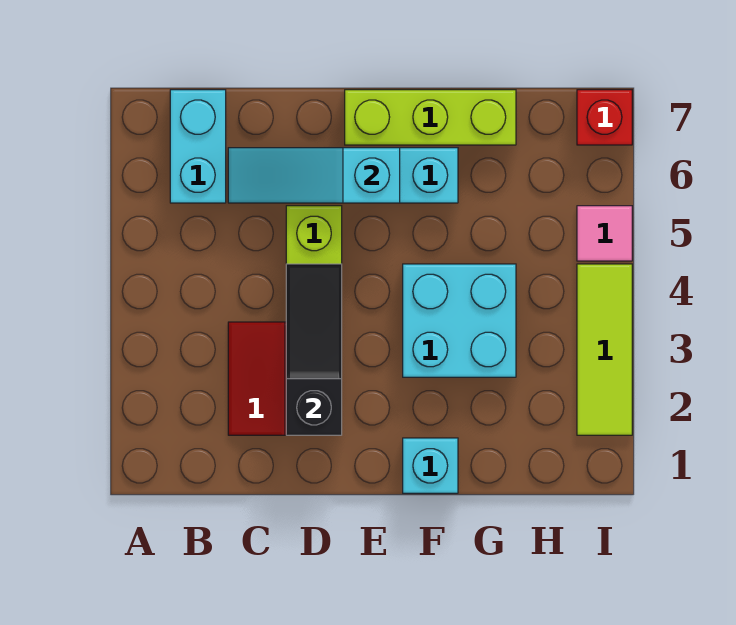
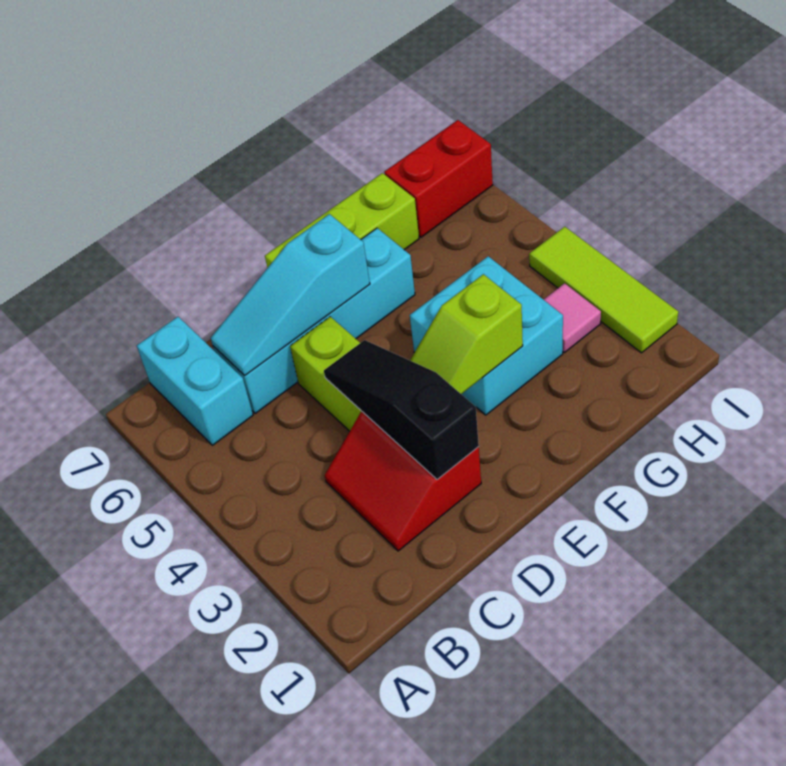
none -> lime slope E3:F3 level 2 top F
cyan brick F1 level 1 -> none
pink tile I5 level 1 -> pink tile H3 level 1
red brick I7 level 1 -> red brick H7:I7 level 1

